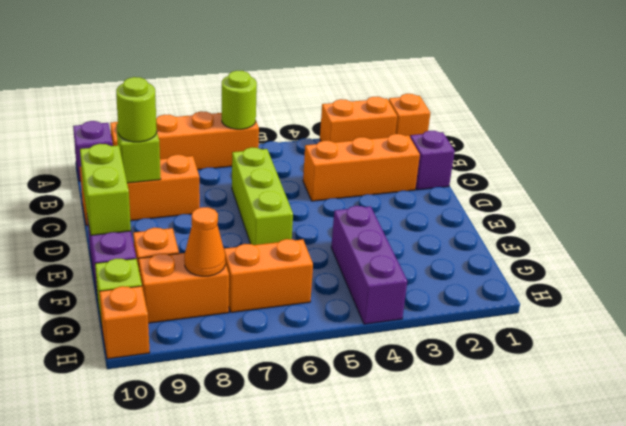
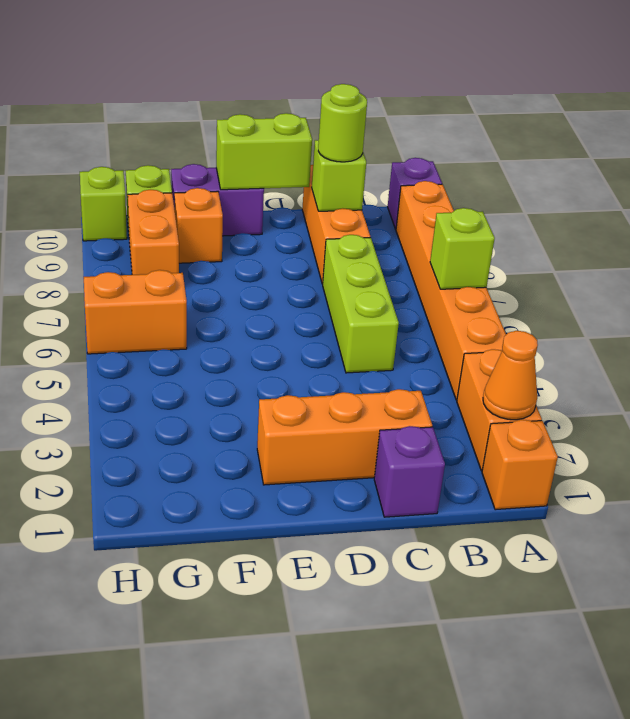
orange brick A6:A9 level 1 -> orange brick A4:A9 level 1
lime round brick A6 level 2 -> lime brick A6 level 2
orange brick C2:C4 level 1 -> orange brick C2:E2 level 1
lime brick C6:E6 level 1 -> lime brick C5:C7 level 1
purple brick F4:H4 level 1 -> none
orange brick G6:G7 level 1 -> orange brick G6:H6 level 1
orange cone G8 level 2 -> orange cone A2 level 2
orange brick H10 level 1 -> lime brick H10 level 1

